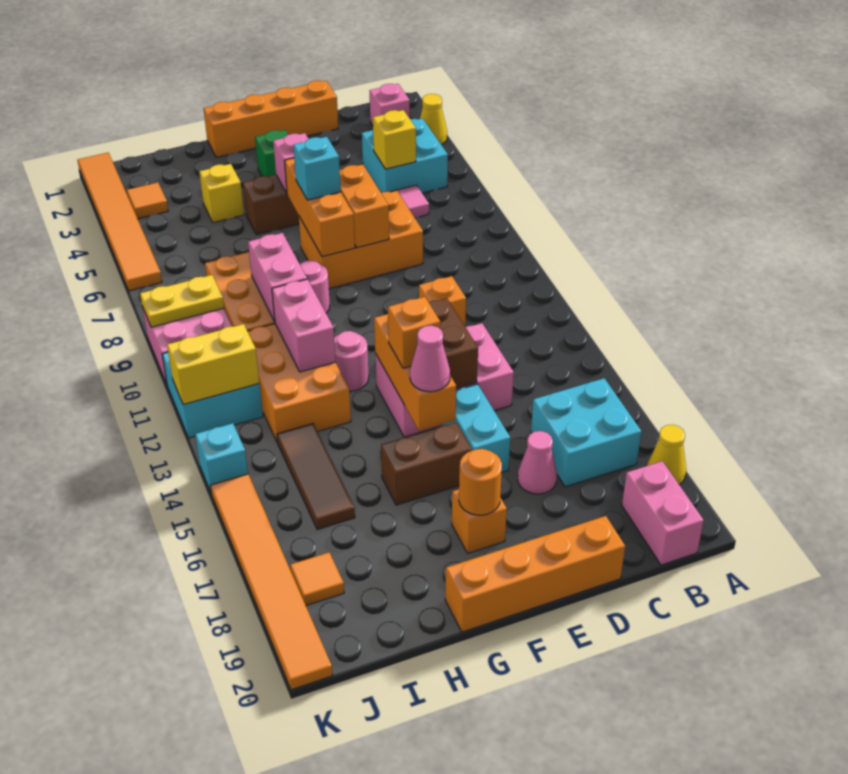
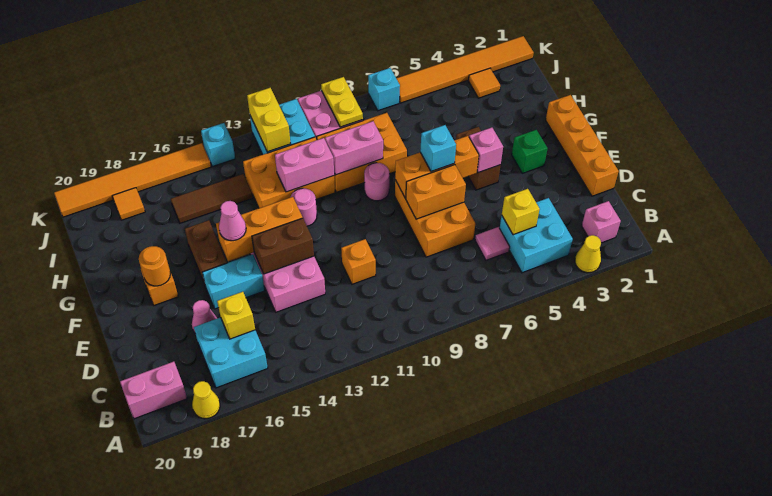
orange brick D20:G20 level 1 -> none
orange brick F14 level 3 -> none
yellow brick H4 level 1 -> yellow brick C16 level 2
none -> cyan brick K7 level 1

